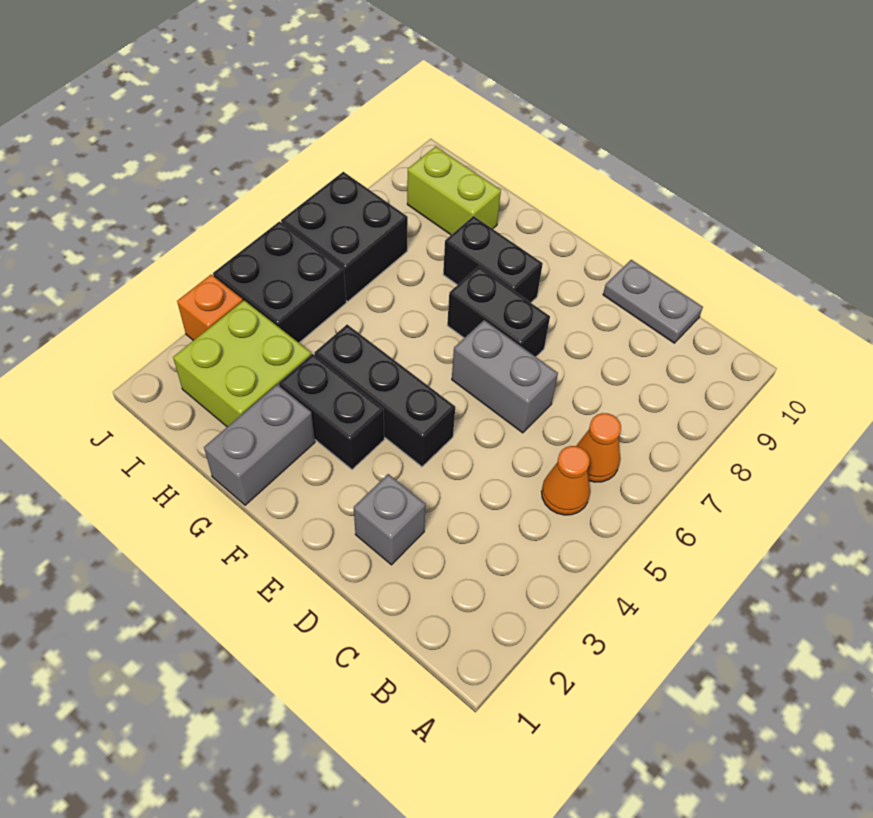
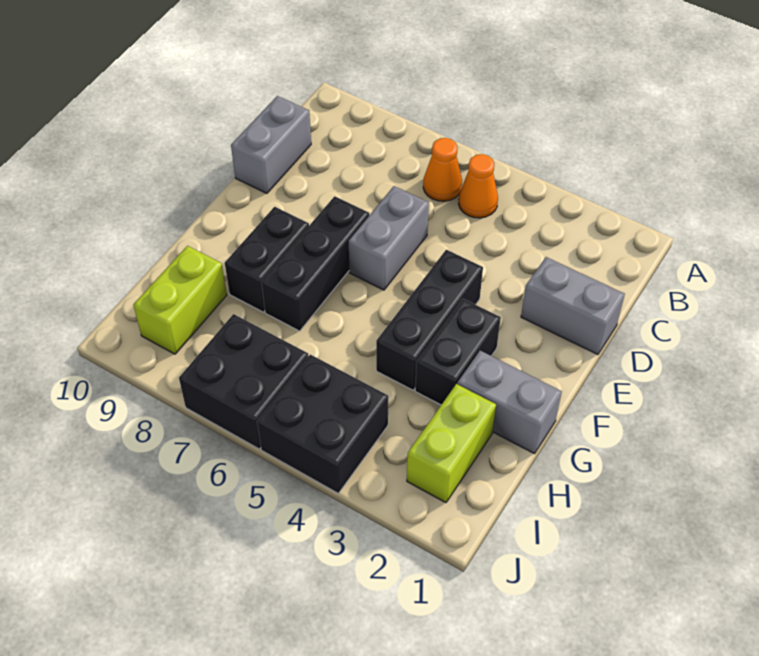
grey plate C10:D10 level 1 -> grey brick C10:D10 level 1
grey brick D2 level 1 -> grey brick D1:D2 level 1
black brick E7:F7 level 1 -> black brick E7:G7 level 1
lime brick H2:I3 level 1 -> lime brick H2:I2 level 1
orange brick J3 level 1 -> none

